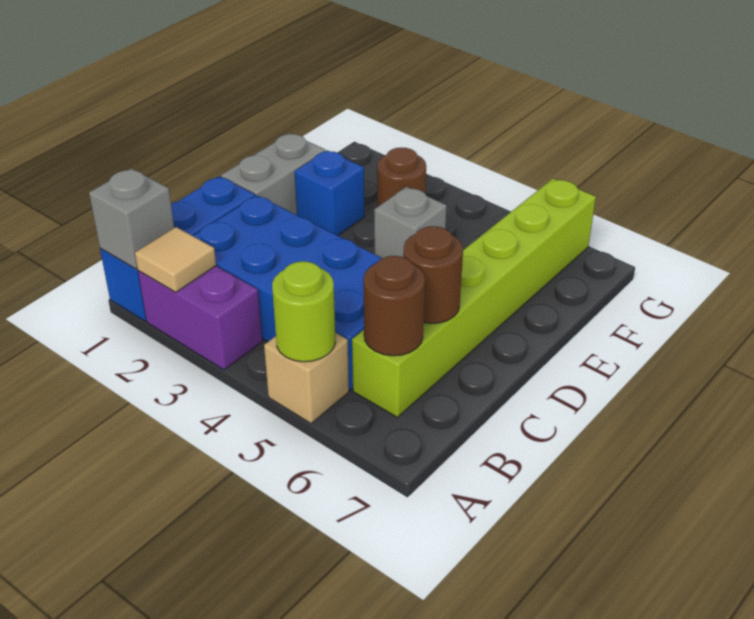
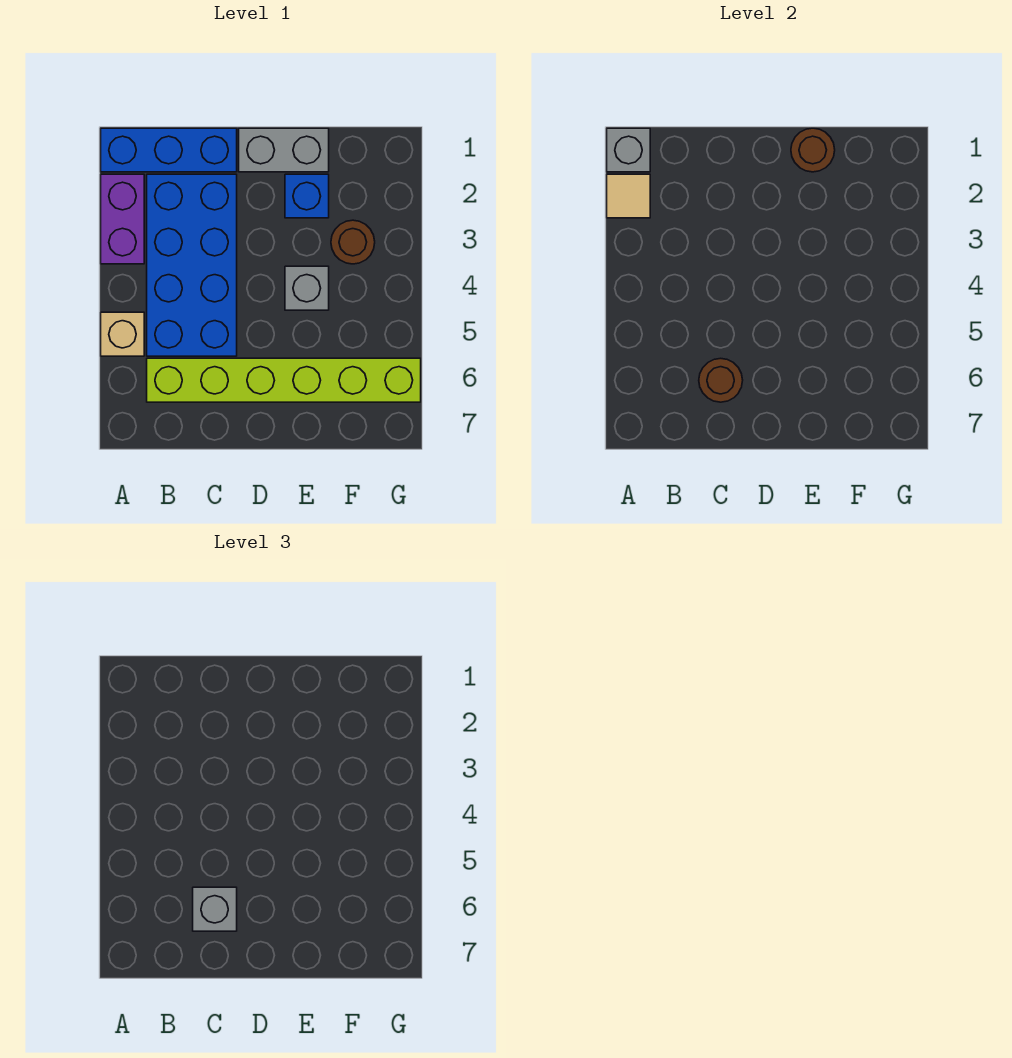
lime round brick A5 level 2 -> none
brown round brick B6 level 2 -> brown round brick E1 level 2
none -> grey brick C6 level 3

